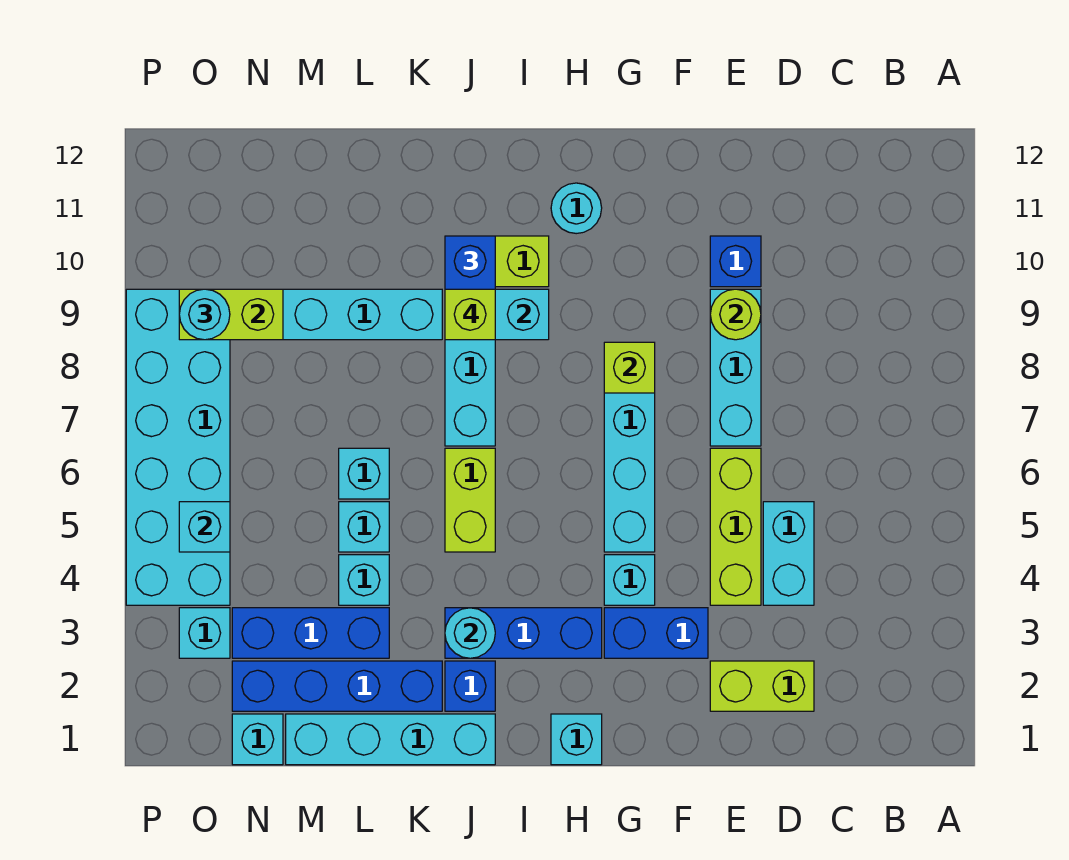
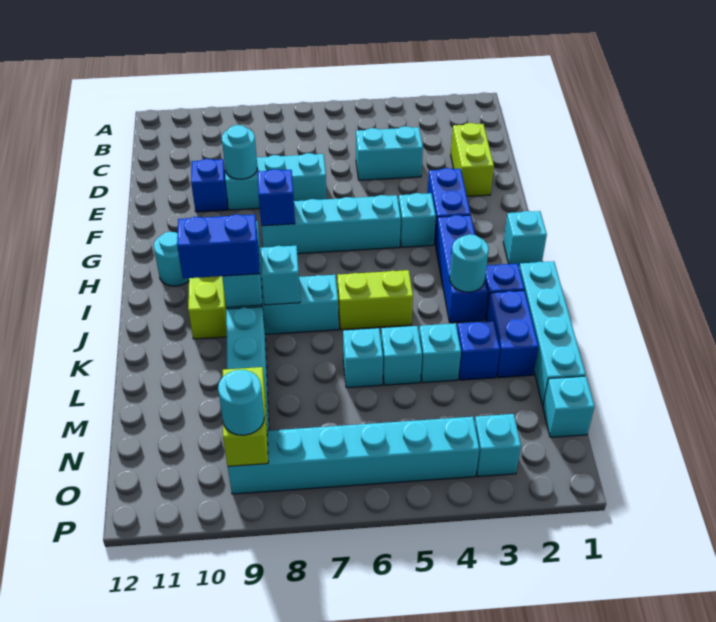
lime brick E4:E6 level 1 -> none
lime round brick E9 level 2 -> cyan round brick E9 level 2
lime brick G8 level 2 -> blue brick G8 level 2
lime brick J9 level 4 -> none
blue brick K2:N2 level 1 -> blue brick K2:L2 level 1
blue brick L3:N3 level 1 -> blue brick L3 level 1
cyan brick O4:P9 level 1 -> cyan brick O4:O9 level 1
cyan brick O5 level 2 -> cyan brick J8 level 2

